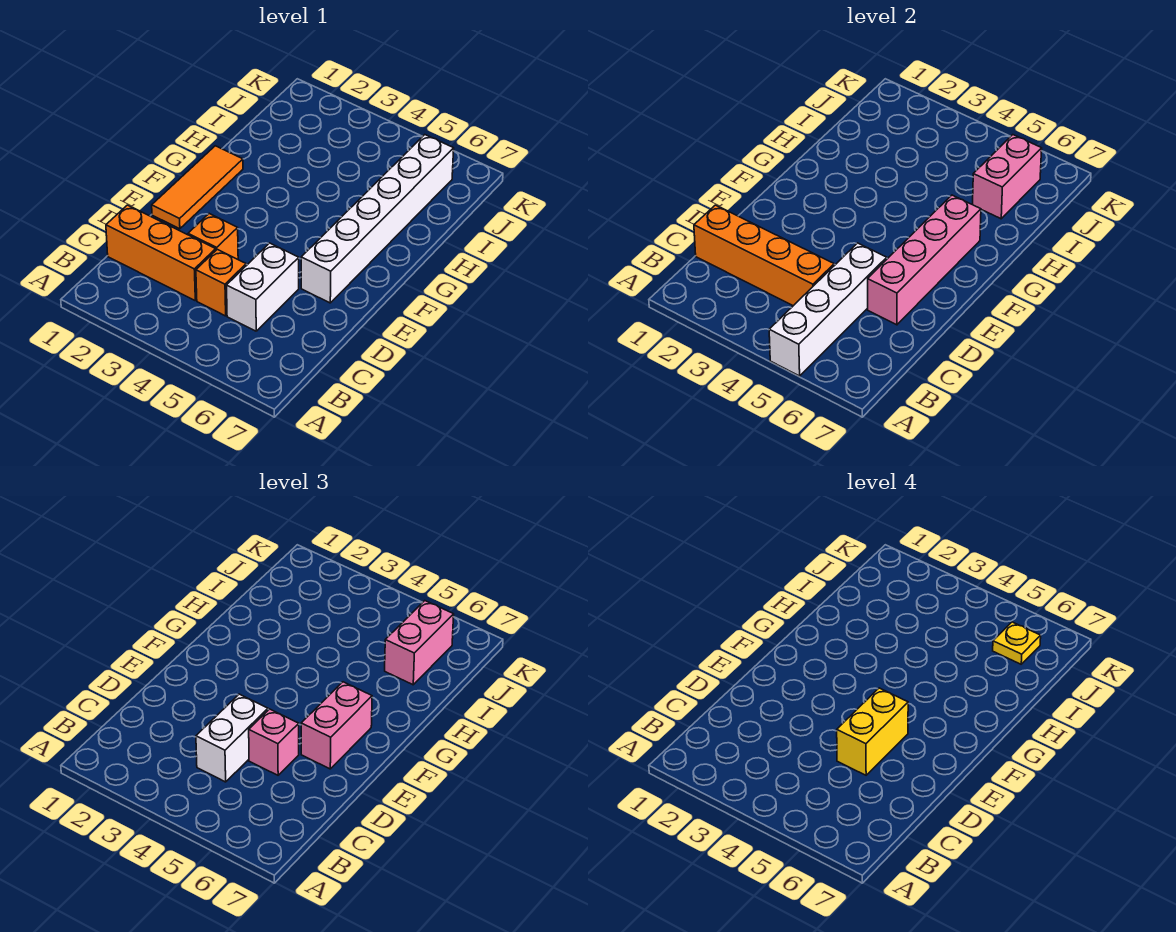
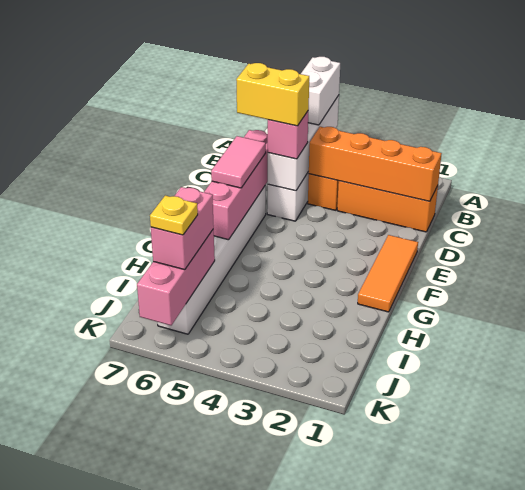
white brick C4:D4 level 3 -> white brick A5:B5 level 3
orange brick D3 level 1 -> none
yellow brick D5:E5 level 4 -> yellow brick D5:D6 level 4
pink brick E6:F6 level 3 -> pink tile E6:F6 level 3
pink brick I6:J6 level 2 -> pink brick I6:K6 level 2

